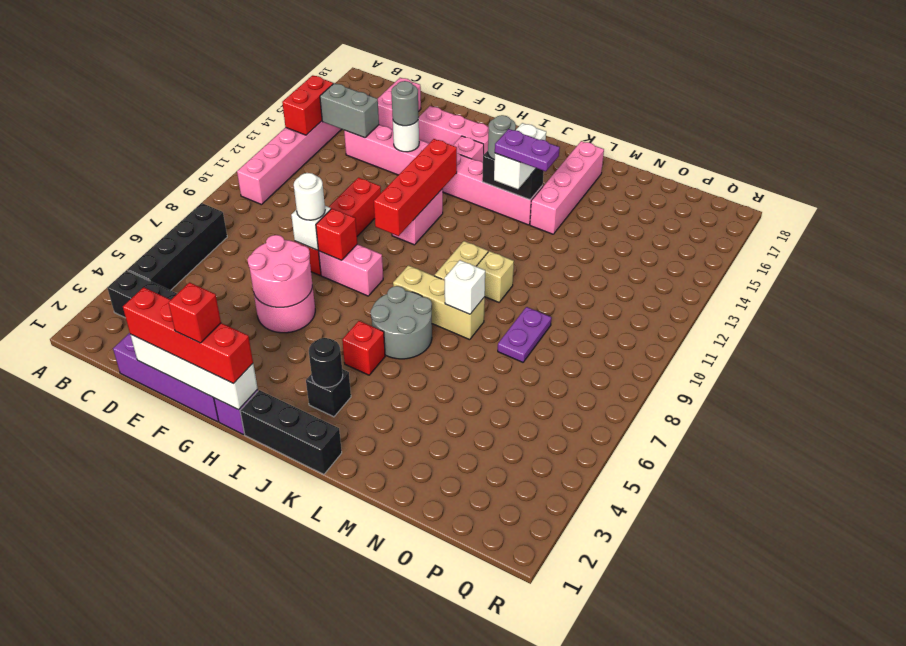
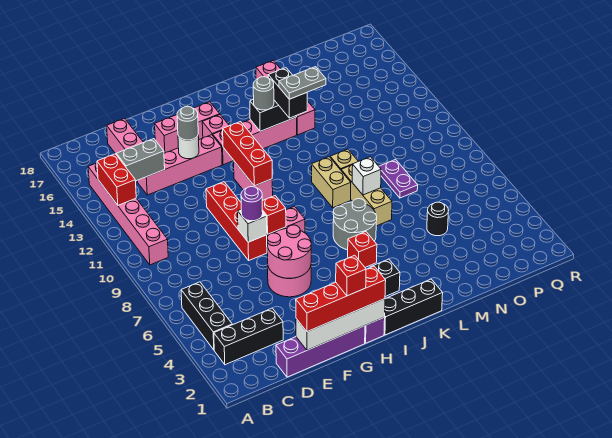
black brick B4:B7 level 1 -> black brick B4:B6 level 1
white round brick F8 level 3 -> purple round brick F8 level 3
red brick H10:H13 level 2 -> red brick H11:H13 level 2
black round brick J3 level 2 -> black round brick N5 level 1
tan brick J8:L8 level 1 -> tan brick L7:L9 level 1
white brick K13:K14 level 3 -> black brick K13:K14 level 3
purple plate K13:L13 level 4 -> grey plate K13:L13 level 4

